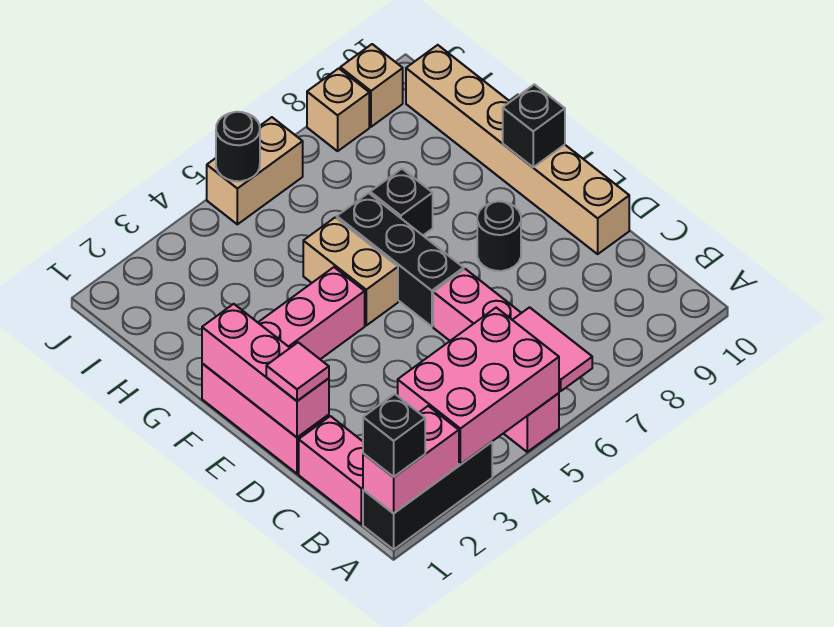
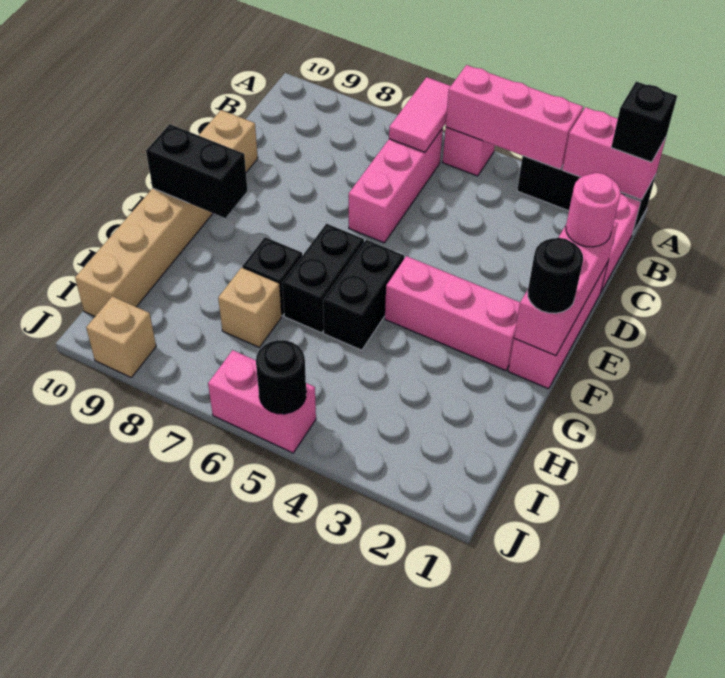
pink brick A3:B5 level 2 -> pink brick A3:A5 level 2
pink tile D1 level 3 -> pink round brick D1 level 3
black brick E6:G6 level 1 -> black brick F6:G6 level 1
black round brick E8 level 1 -> black round brick F1 level 3
tan brick F5:G5 level 1 -> black brick F5:G5 level 1
black brick F10 level 2 -> black brick F9:F10 level 2
tan brick J5:J6 level 1 -> pink brick J5:J6 level 1
tan brick J8 level 1 -> tan brick H7 level 1

